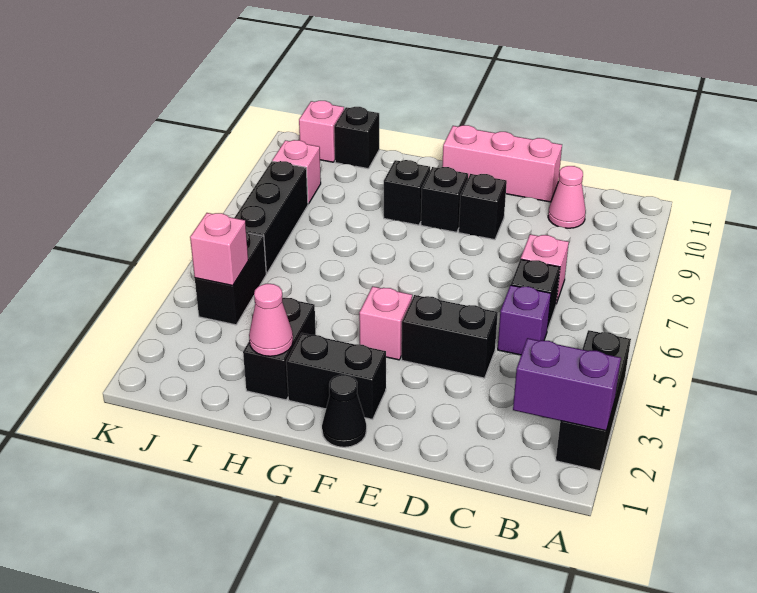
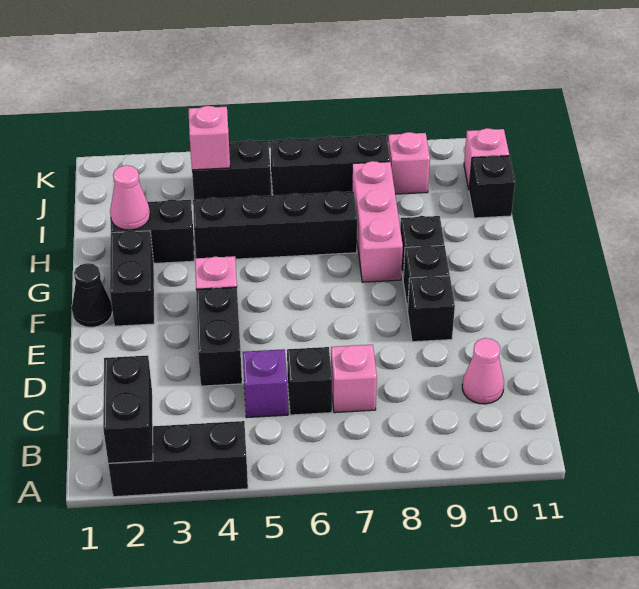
purple brick A2:B2 level 2 -> black brick A2:B2 level 2
pink brick D11:F11 level 1 -> pink brick G8:I8 level 1
none -> black brick H4:H7 level 1

